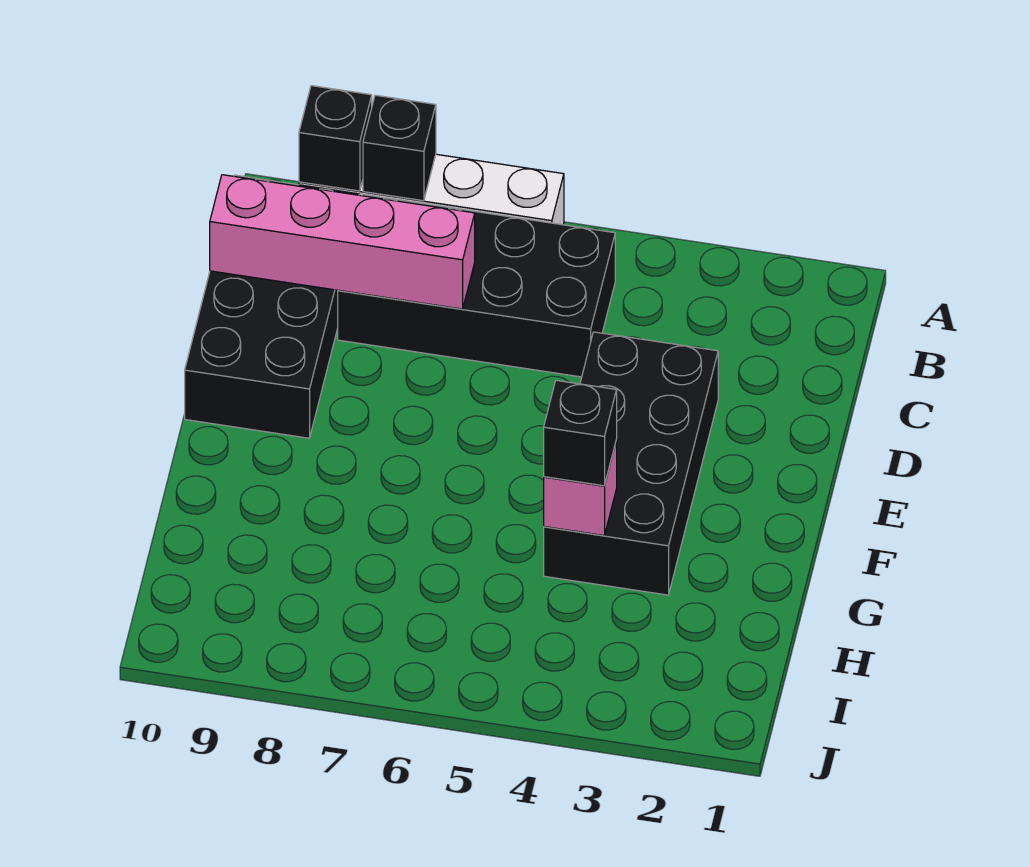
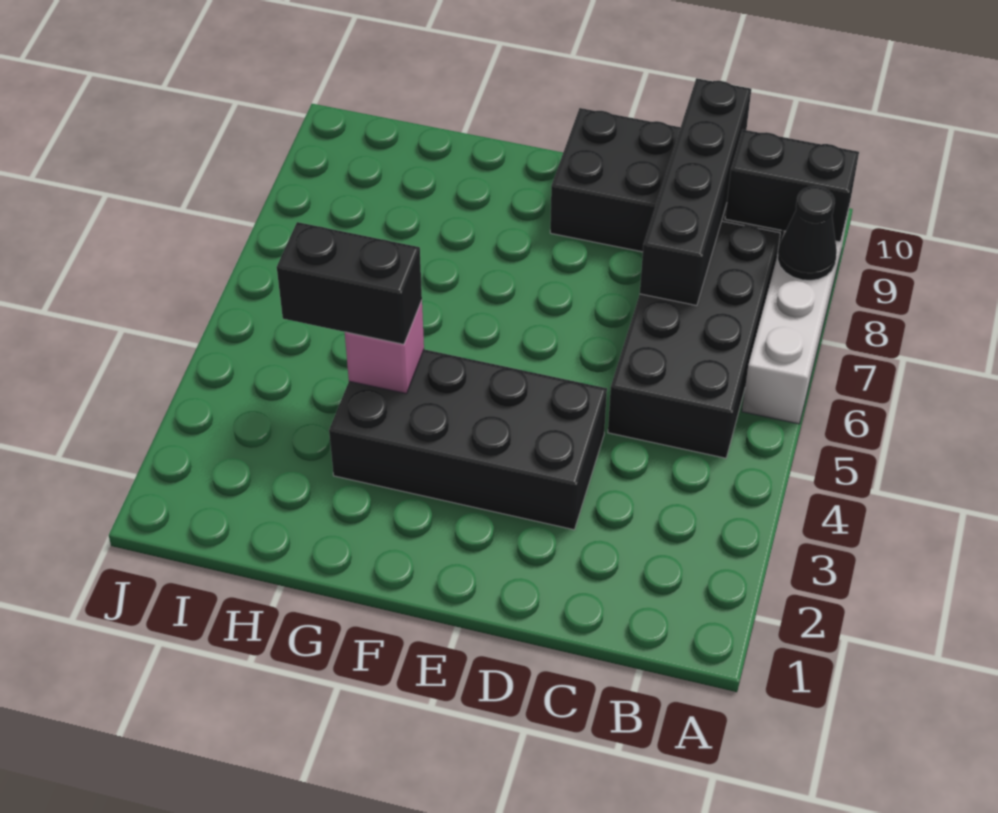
black brick A8 level 2 -> black cone A8 level 2
black brick A9 level 2 -> black brick A9:B9 level 2
pink brick C7:C10 level 2 -> black brick C7:C10 level 2
black brick G4 level 3 -> black brick G4:H4 level 3

